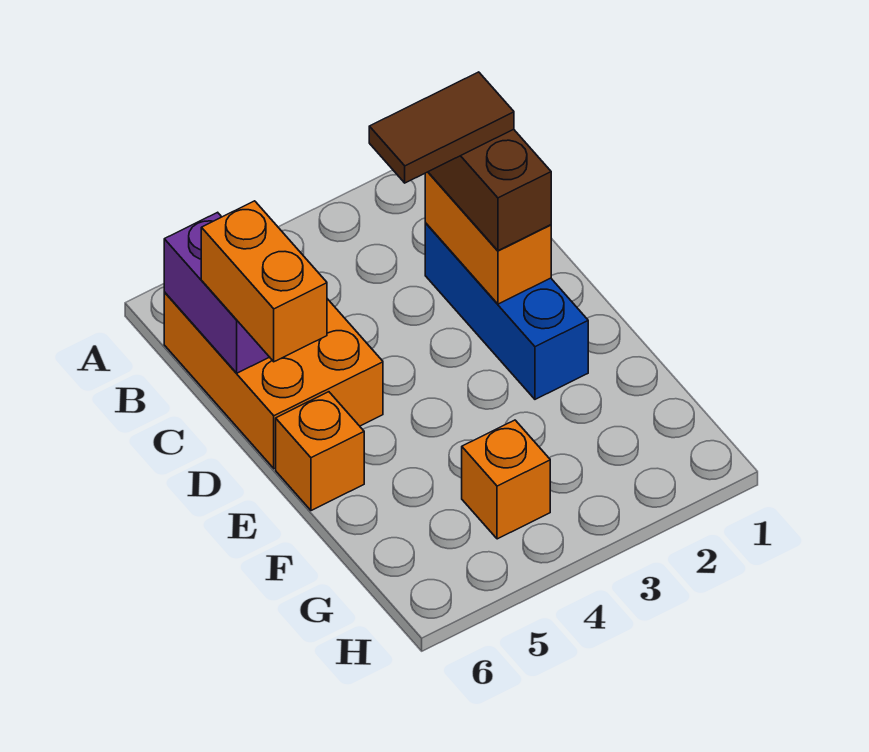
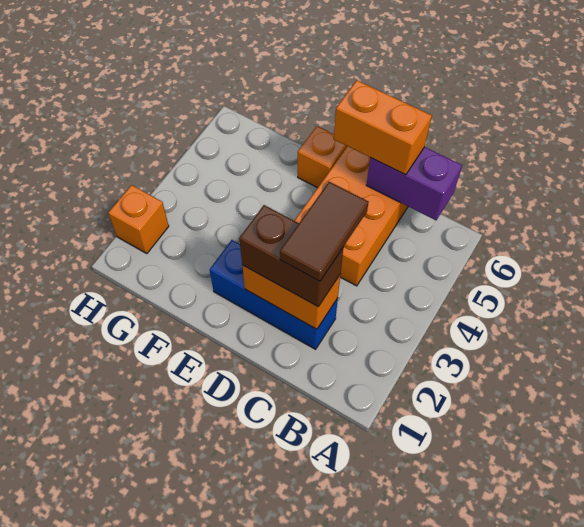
orange brick B5:D6 level 1 -> orange brick C4:D6 level 1
orange brick G4 level 1 -> orange brick H2 level 1

